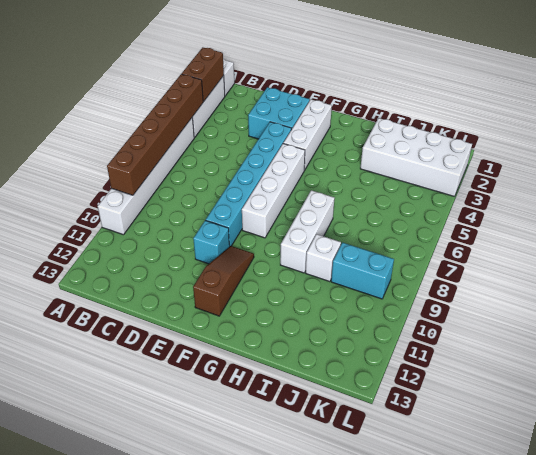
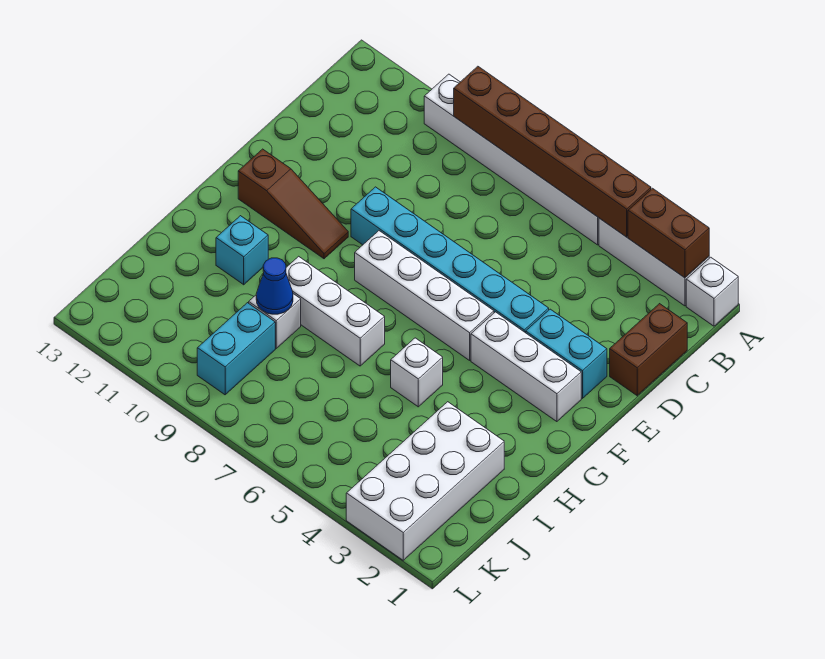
none -> brown brick C1:D1 level 1
cyan brick D2:E3 level 1 -> cyan brick E2:E3 level 1
cyan brick E10 level 1 -> cyan brick H11 level 1
none -> white brick H5 level 1
none -> blue cone I9 level 2

